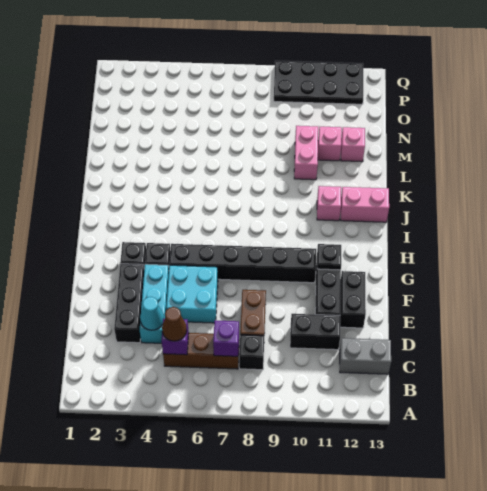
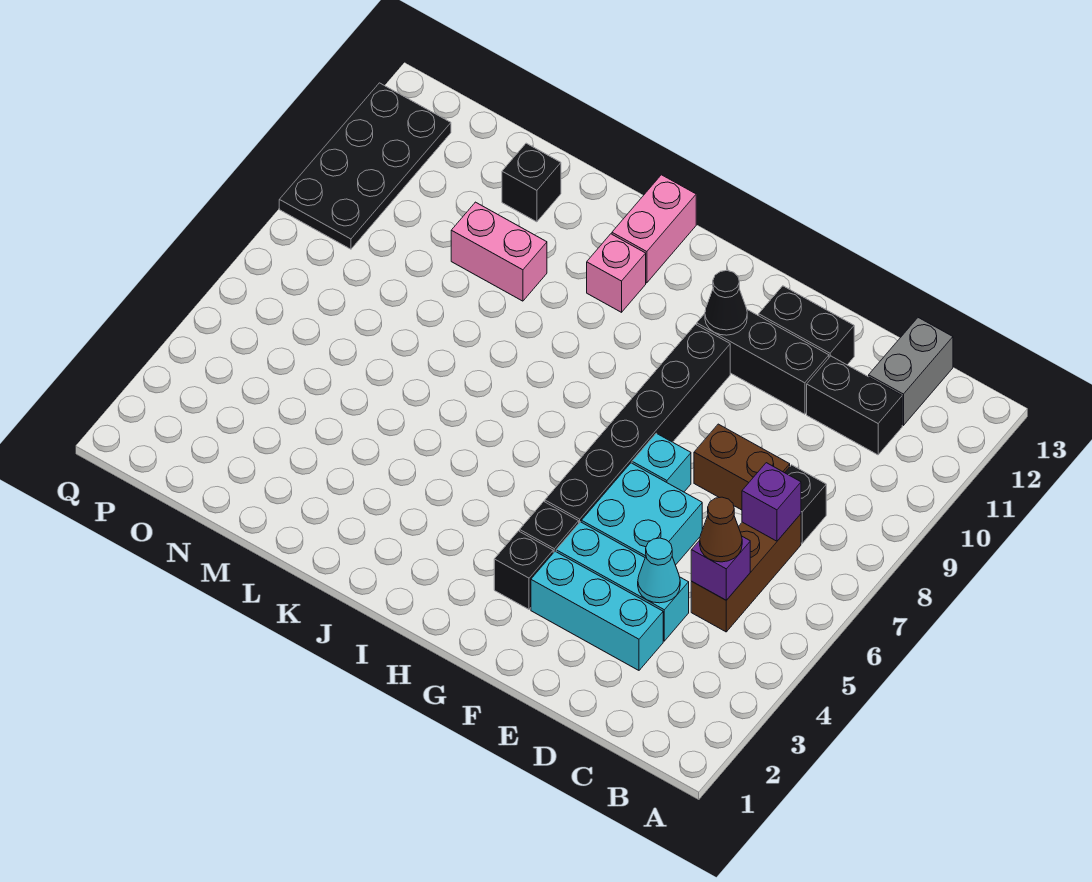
black brick D3:F3 level 1 -> cyan brick D3:F3 level 1
black brick D10:D11 level 1 -> black brick C11:D11 level 1
none -> cyan brick F7 level 1
black plate G11 level 2 -> black cone G11 level 2
pink brick M11 level 1 -> none
pink brick M12 level 1 -> black brick M12 level 1

